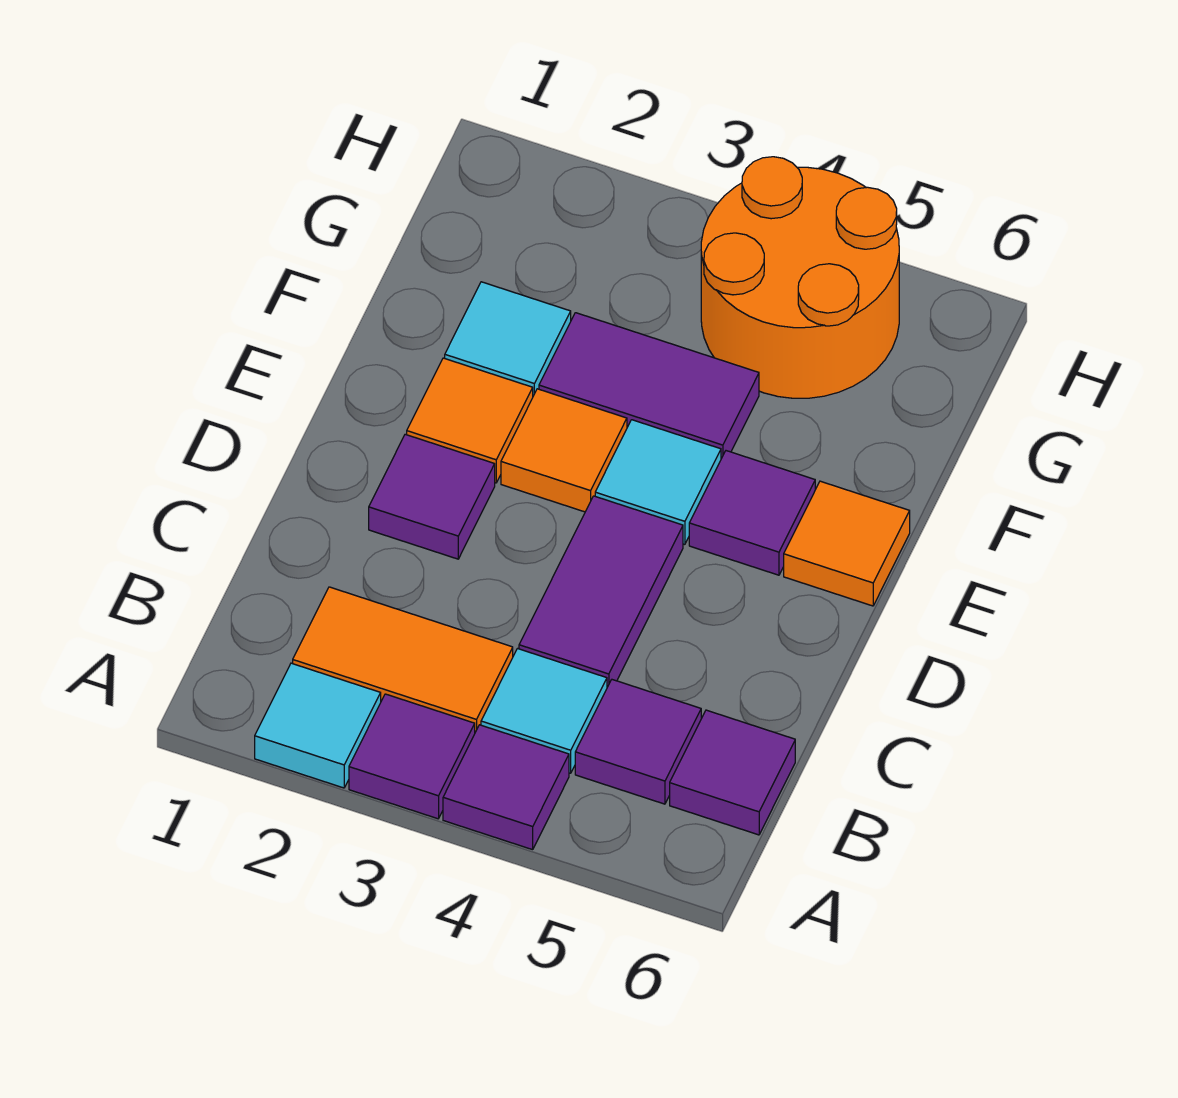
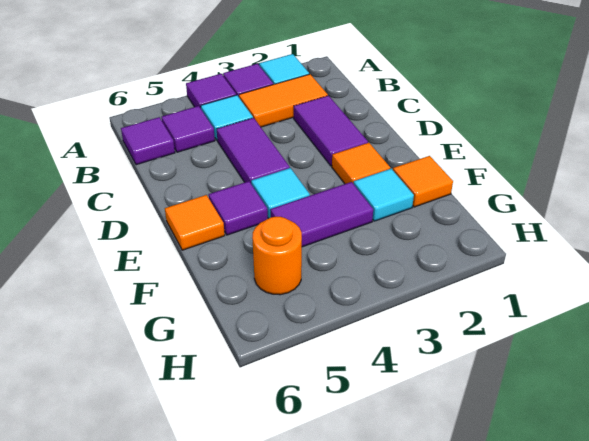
purple tile D2 level 1 -> purple tile C2:D2 level 1
orange tile E3 level 1 -> orange tile F1 level 1
orange round brick G4:H5 level 1 -> orange round brick G5 level 1

